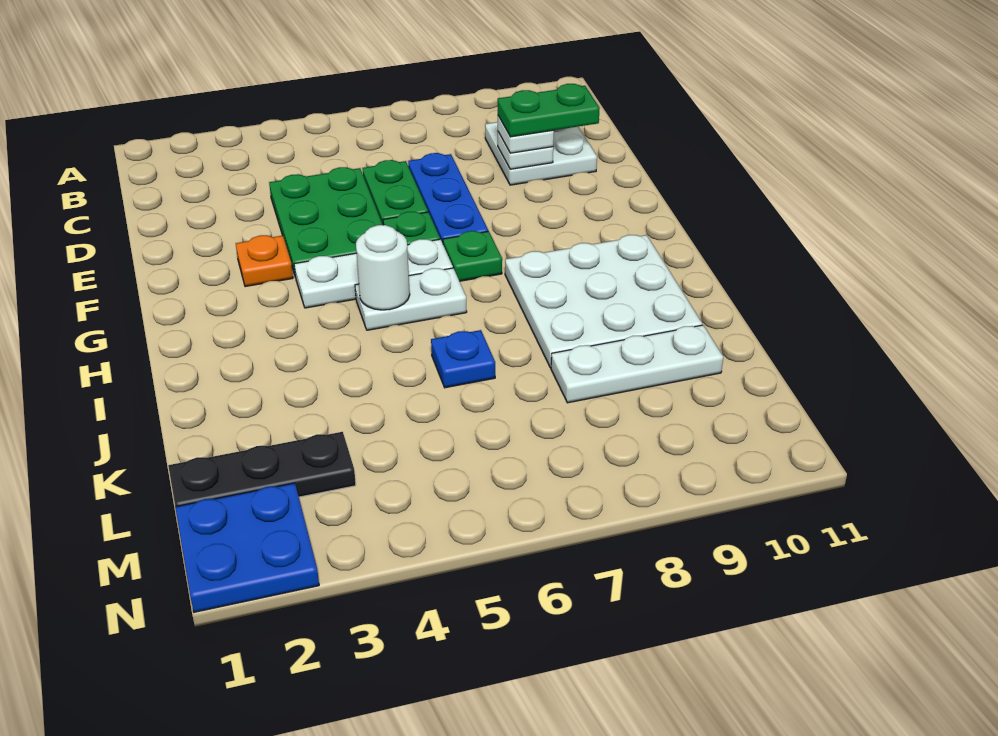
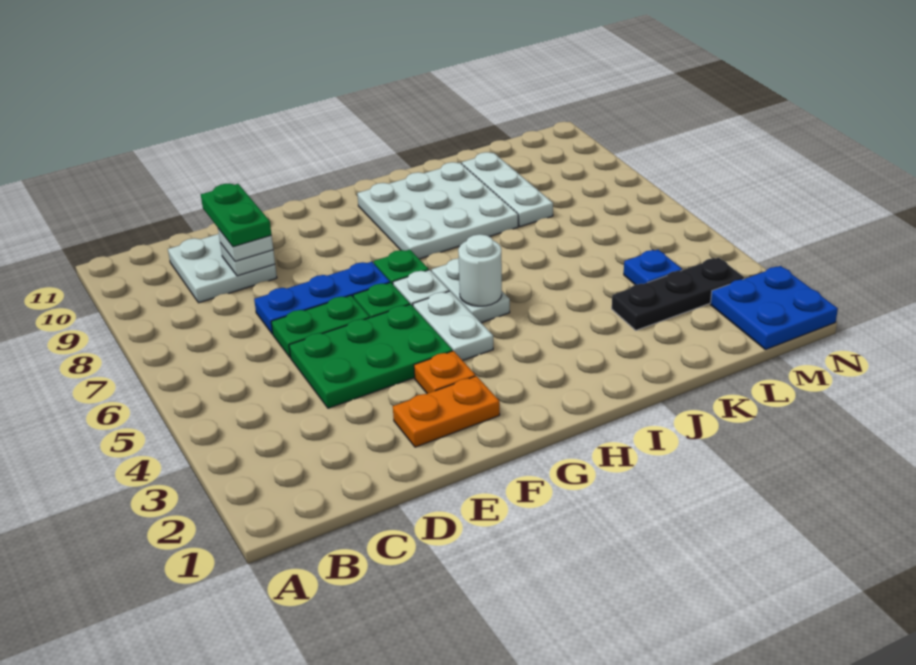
none -> orange plate E2:F2 level 1
blue plate J6 level 1 -> blue plate L4 level 1
black plate L1:L3 level 1 -> black plate K3:M3 level 1

